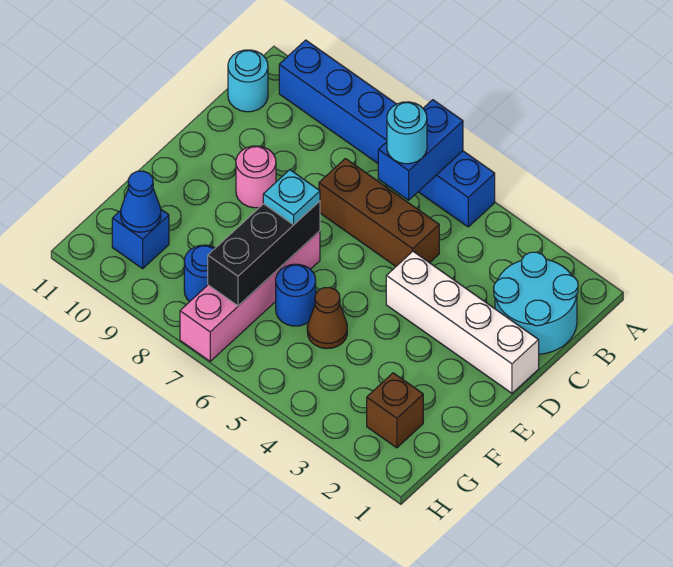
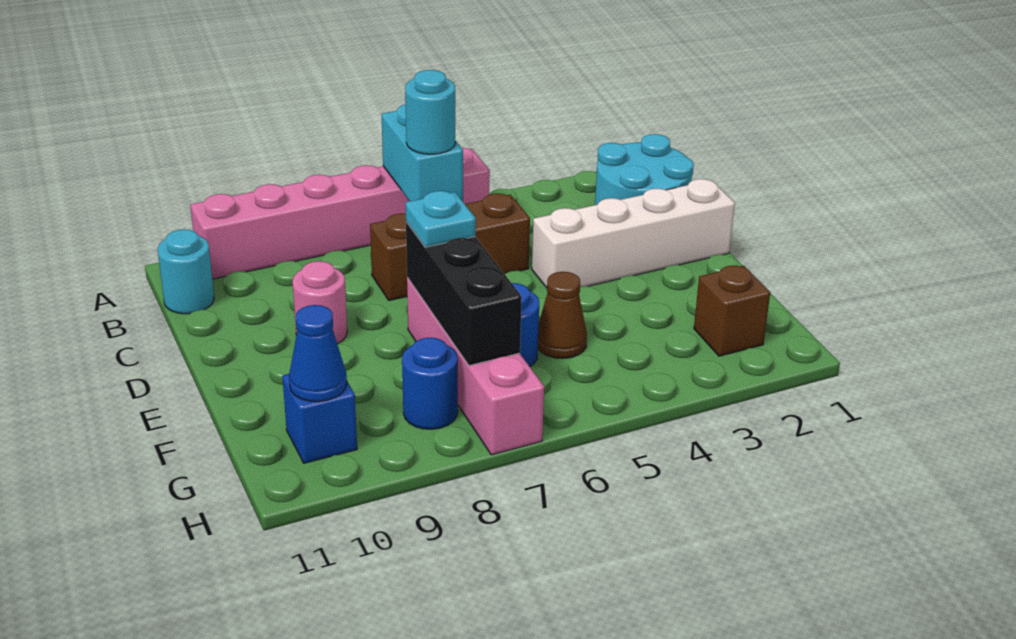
blue brick A5:A10 level 1 -> pink brick A5:A10 level 1
blue brick A6:B6 level 2 -> cyan brick A6:B6 level 2

